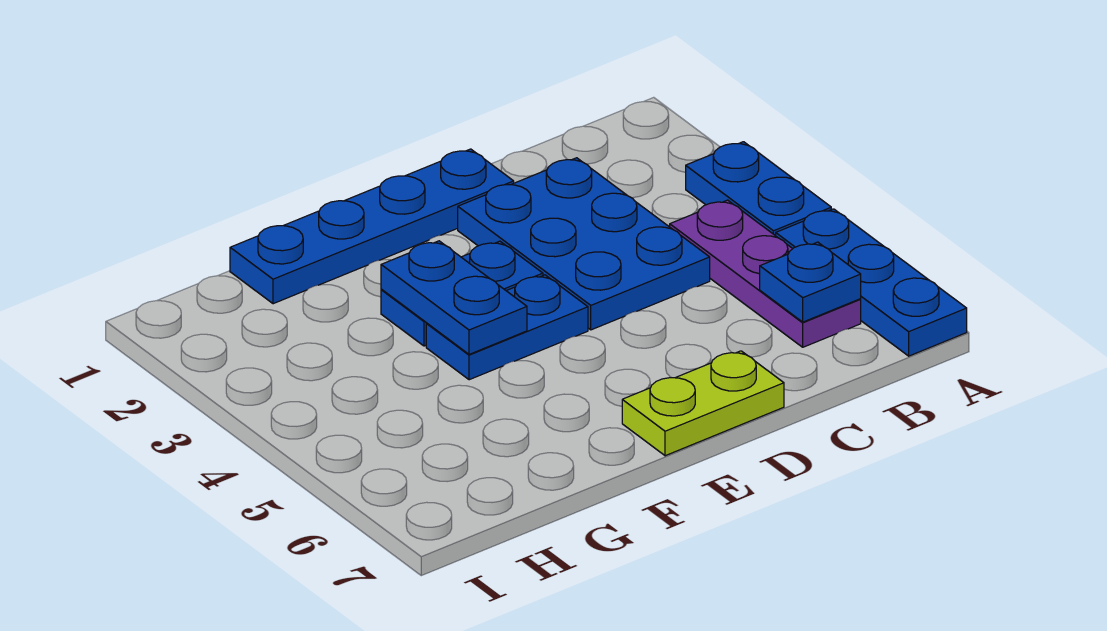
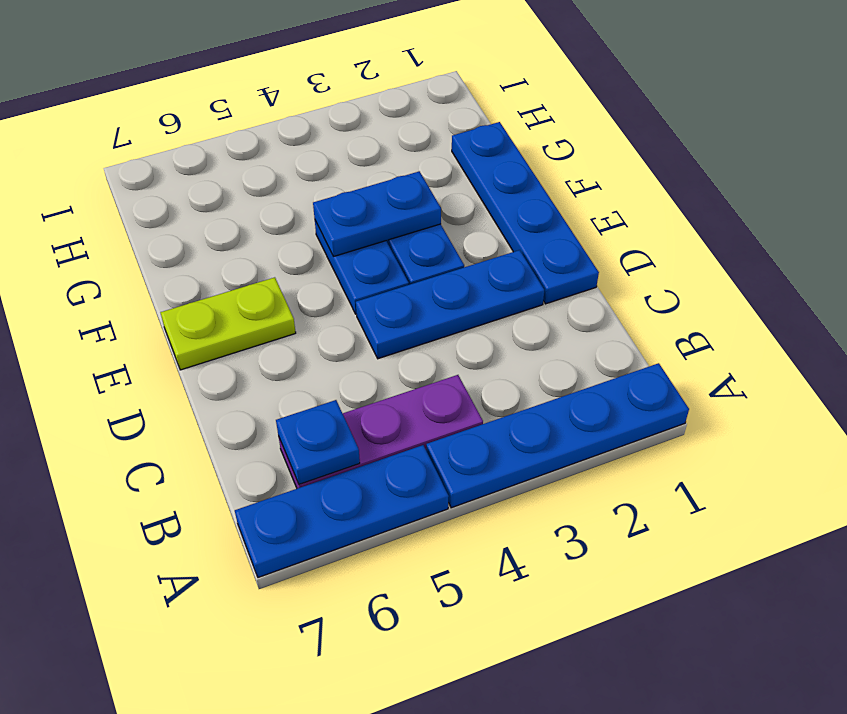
blue plate A3:A4 level 1 -> blue plate A1:A4 level 1
blue plate C2:D4 level 1 -> blue plate D2:D4 level 1
lime plate D7:E7 level 1 -> lime plate E6:E7 level 1

